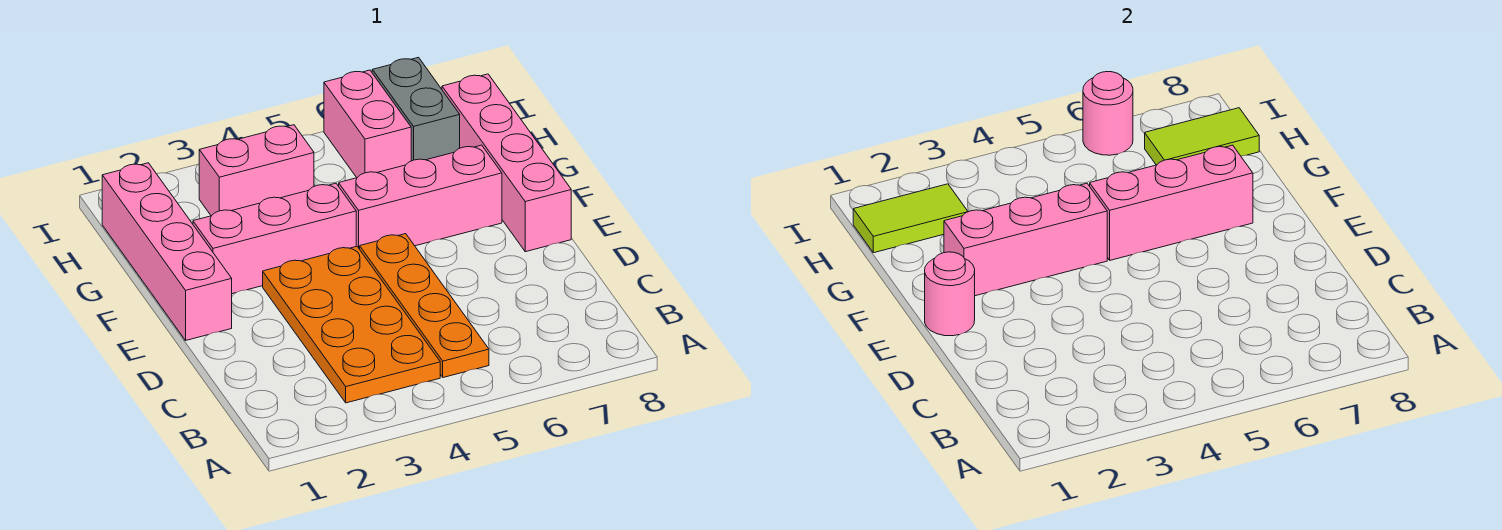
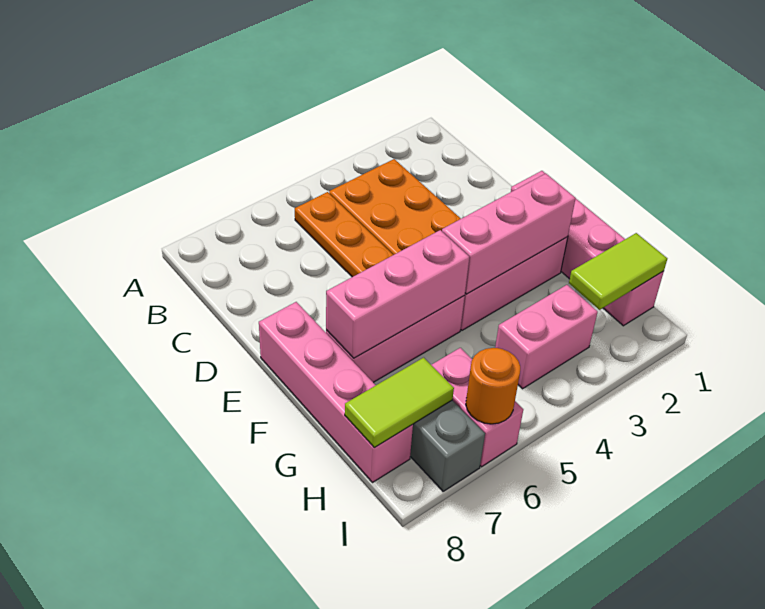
pink round brick E1 level 2 -> none
pink round brick I6 level 2 -> orange round brick I6 level 2

